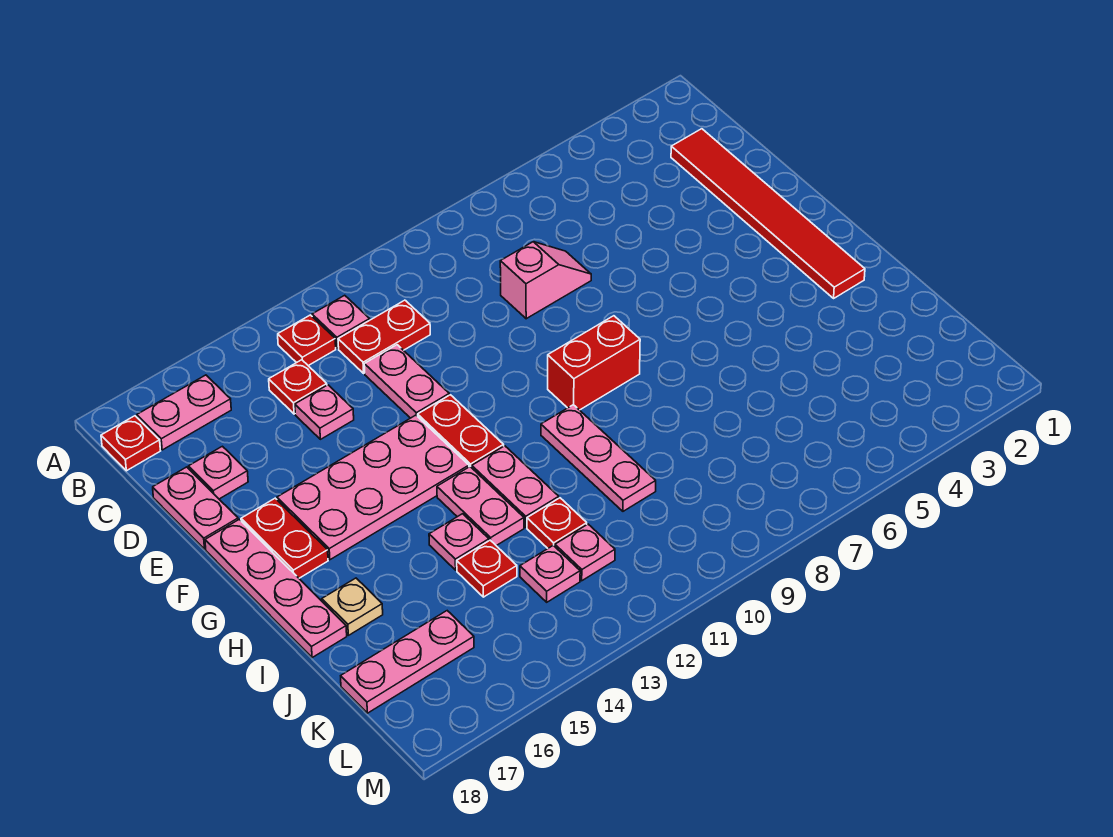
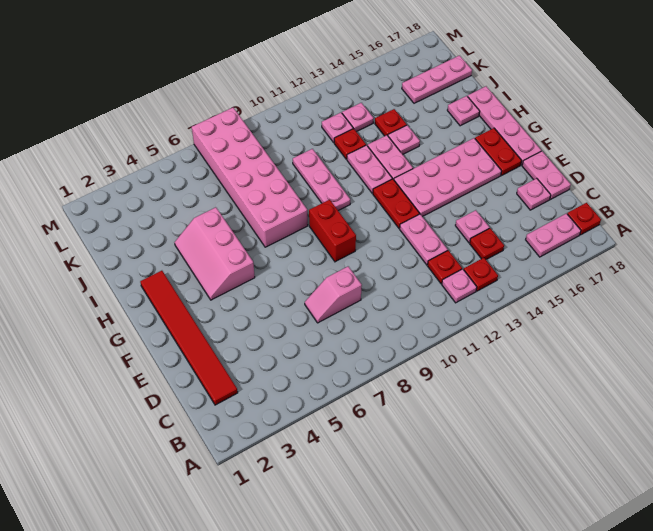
red plate C11:C12 level 1 -> red plate C12 level 1
none -> pink slope G4:I5 level 1 top 5
red brick G8:G9 level 1 -> red brick F9:G9 level 1
none -> pink brick H7:M8 level 1
tan plate I17 level 1 -> pink plate I17 level 1

